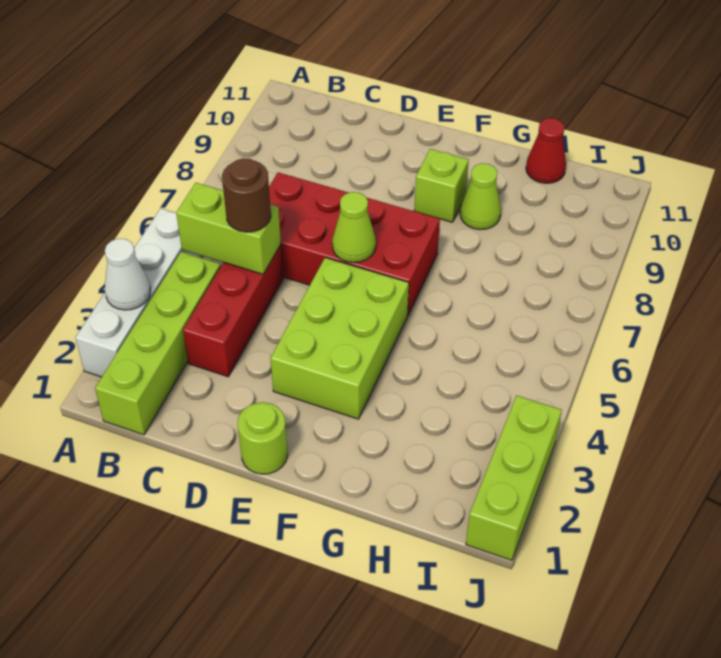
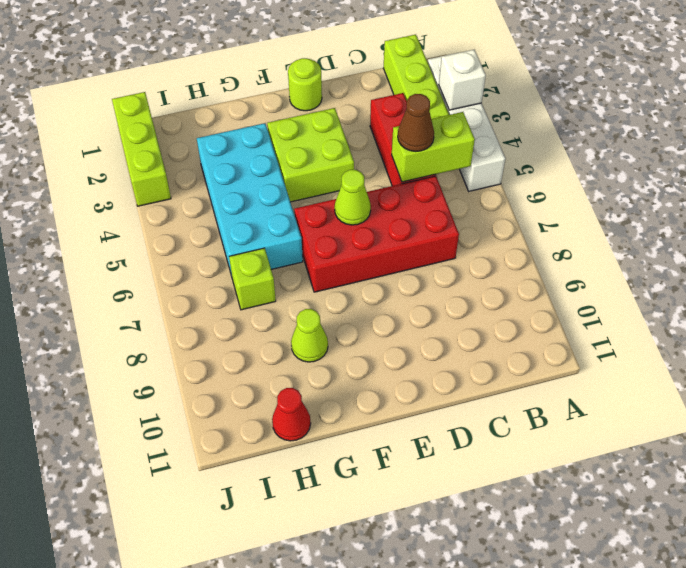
white cone A3 level 2 -> white brick A3 level 2
brown round brick C5 level 3 -> brown cone C5 level 3
lime brick E3:F5 level 1 -> lime brick E3:F4 level 1
lime brick F9 level 1 -> lime brick H7 level 1
none -> cyan brick G3:H6 level 1

